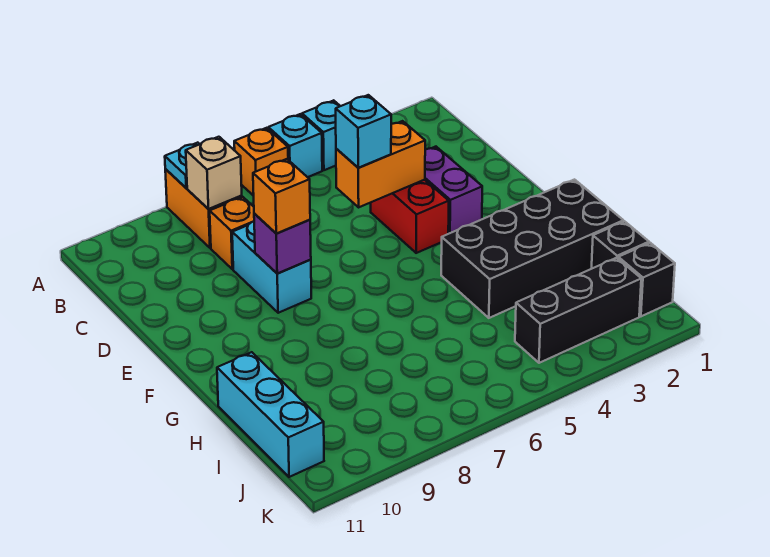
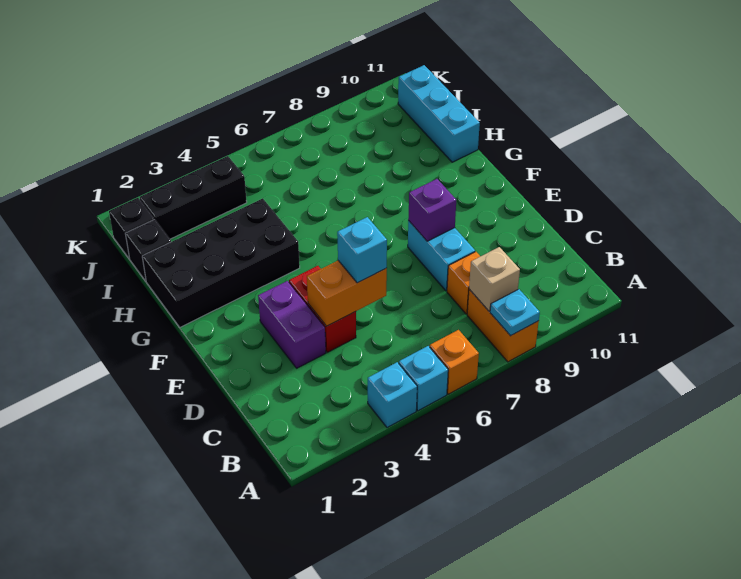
orange brick E8 level 3 -> none

